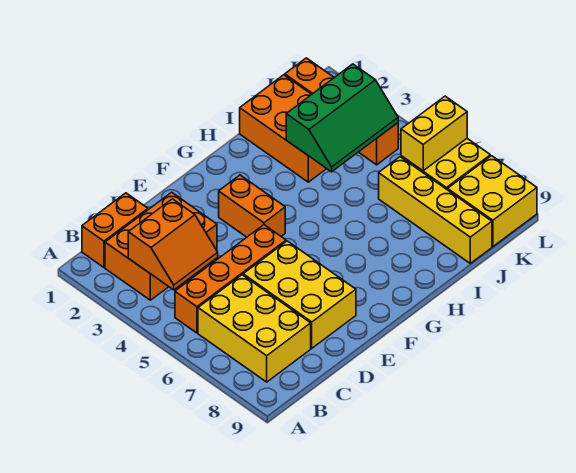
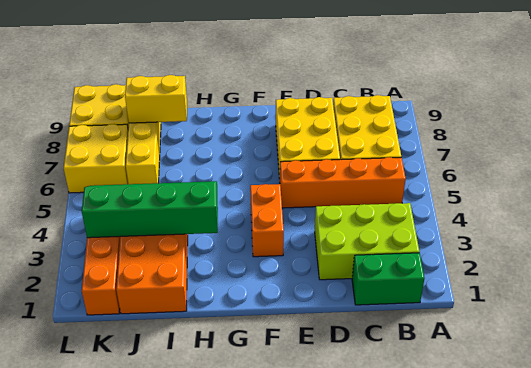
orange brick B1:C1 level 1 -> green brick B1:C1 level 1
orange brick B2:D3 level 1 -> lime brick B2:D3 level 1
orange slope B3:C4 level 2 top 3 -> none
green slope I3:K4 level 2 top 3 -> green slope H3:K4 level 2 top 3
yellow brick K6:L6 level 2 -> yellow brick I8:J8 level 2

